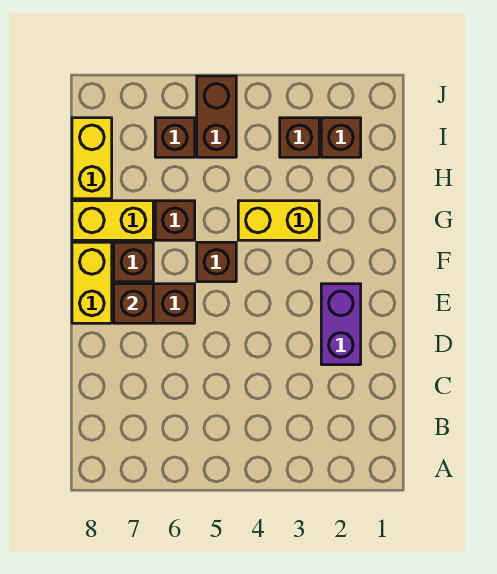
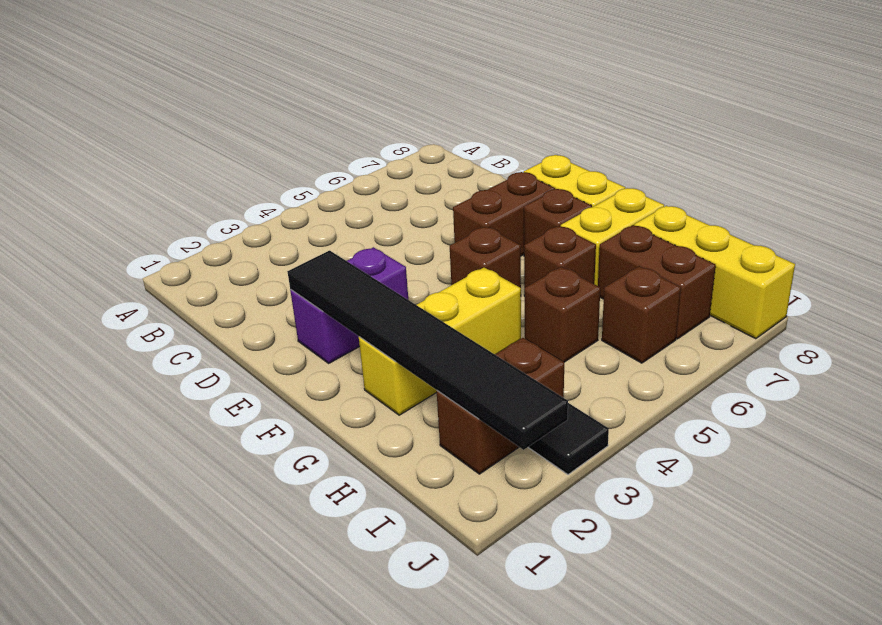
purple brick D2:E2 level 1 -> purple brick E2:E3 level 1
none -> black tile E2:J2 level 2
brown brick E7 level 2 -> brown brick H5 level 1
yellow brick G3:G4 level 1 -> yellow brick G2:G4 level 1
yellow brick H8:I8 level 1 -> yellow brick H8:J8 level 1
brown brick I5:J5 level 1 -> brown brick H7:I7 level 1
none -> black tile J3 level 1

